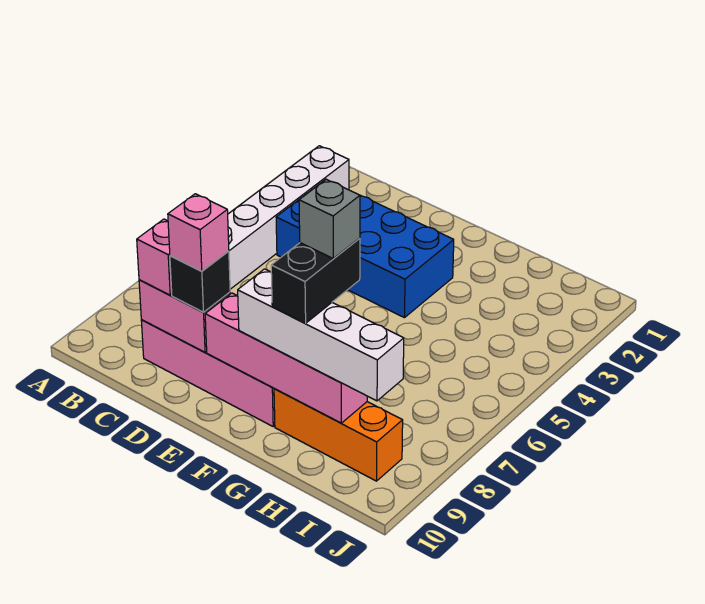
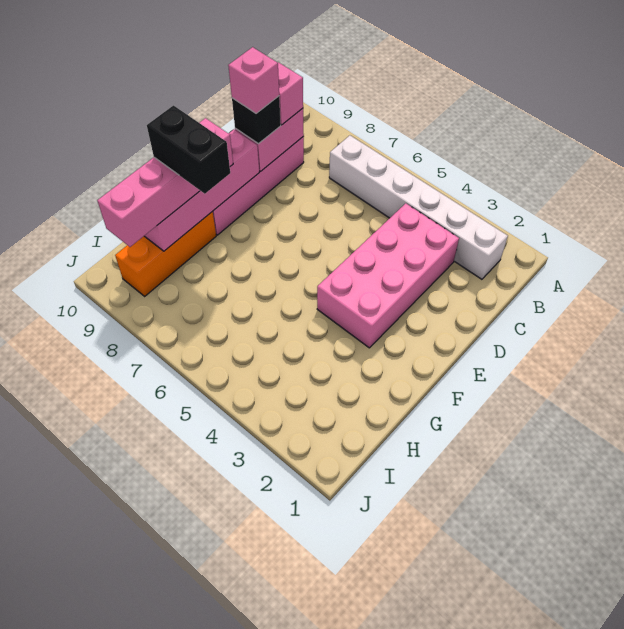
blue brick C3:F4 level 1 -> pink brick C3:F4 level 1
white brick F9:I9 level 3 -> pink brick F9:I9 level 3
grey brick G8 level 5 -> none

